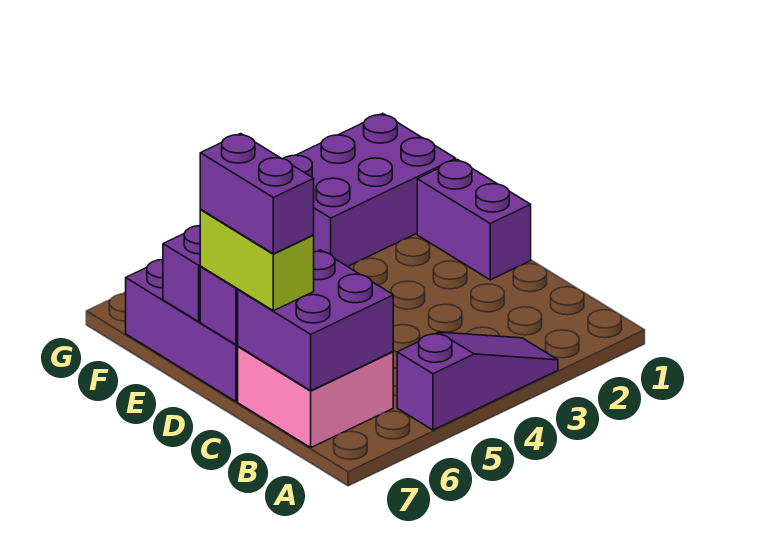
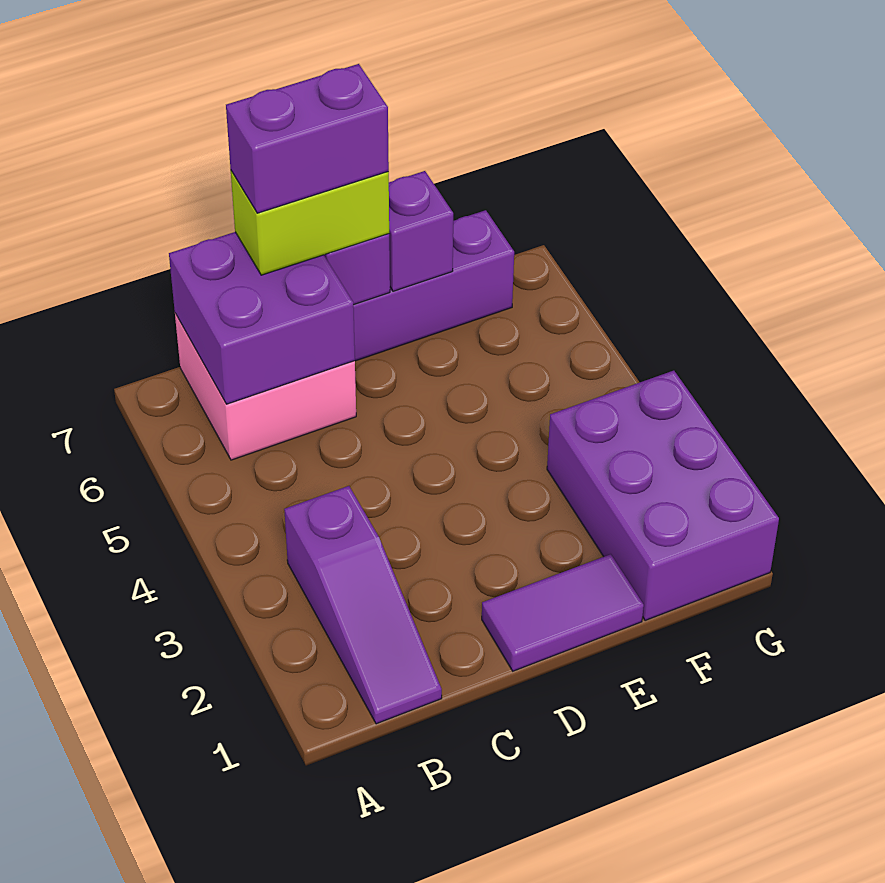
purple slope A3:A5 level 1 top 5 -> purple slope B1:B3 level 1 top 3
purple brick D1:E1 level 1 -> purple tile D1:E1 level 1

